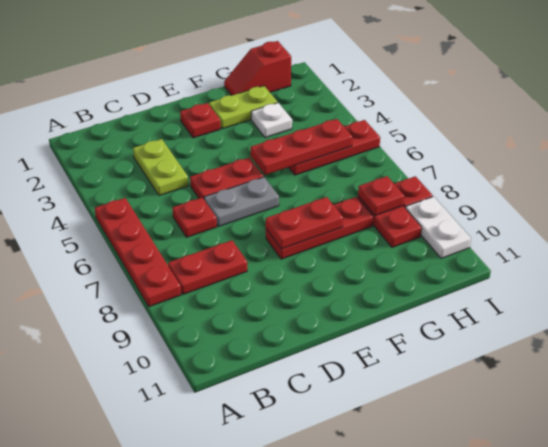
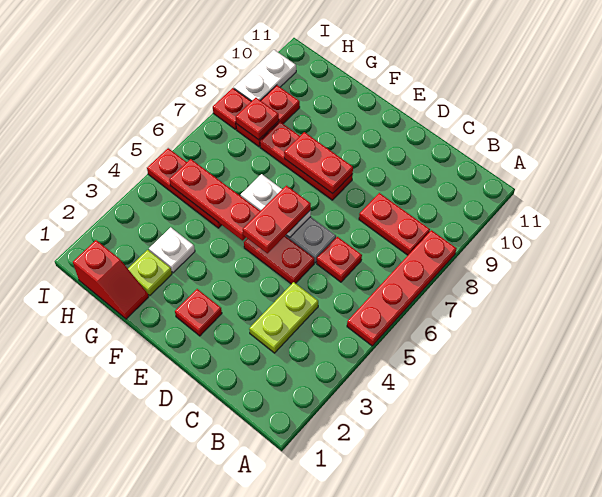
none -> red plate E5:E6 level 3
none -> white plate E6:F6 level 2
lime plate F2:G2 level 1 -> lime plate G2 level 1

